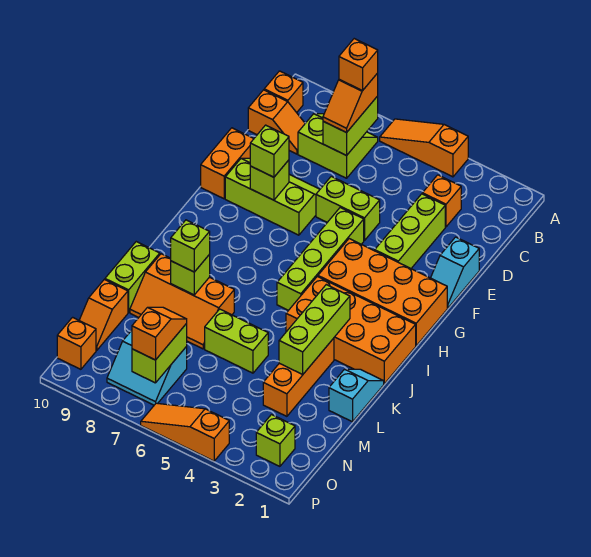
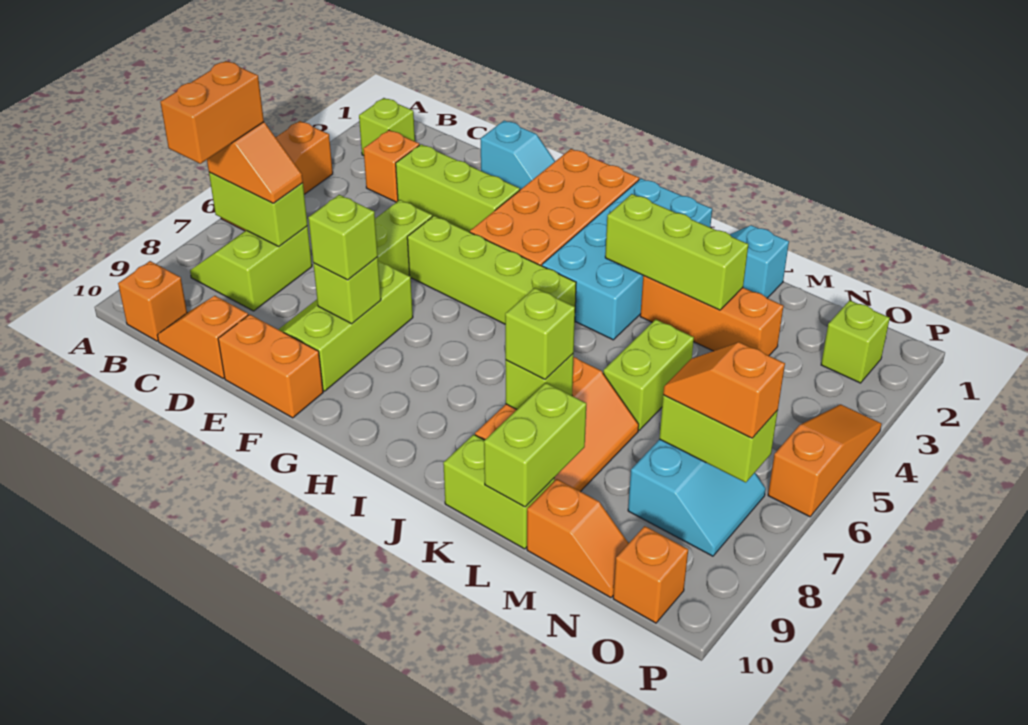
none -> lime brick B2 level 1
orange brick B7 level 4 -> orange brick B7:B8 level 4
orange slope C9:C10 level 1 top 10 -> orange slope C10:D10 level 1 top D
orange brick I1:J4 level 1 -> cyan brick I1:J4 level 1
none -> lime brick L9:L10 level 2
orange slope P4:P6 level 1 top 4 -> orange slope P4:P6 level 1 top 6

